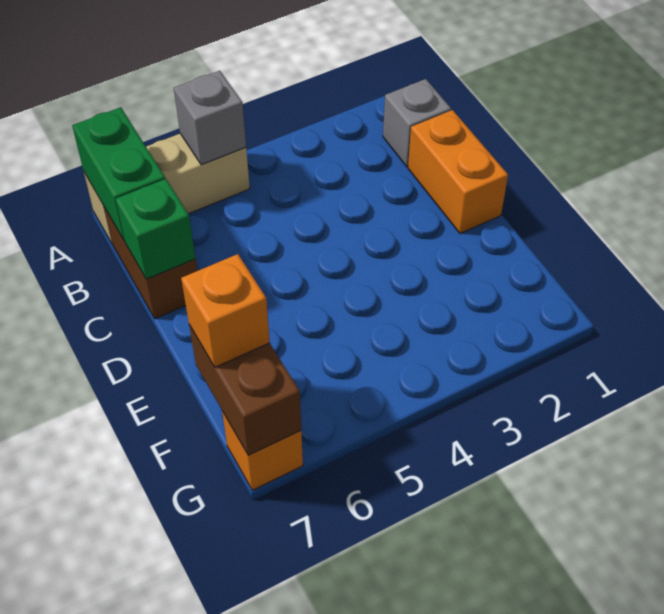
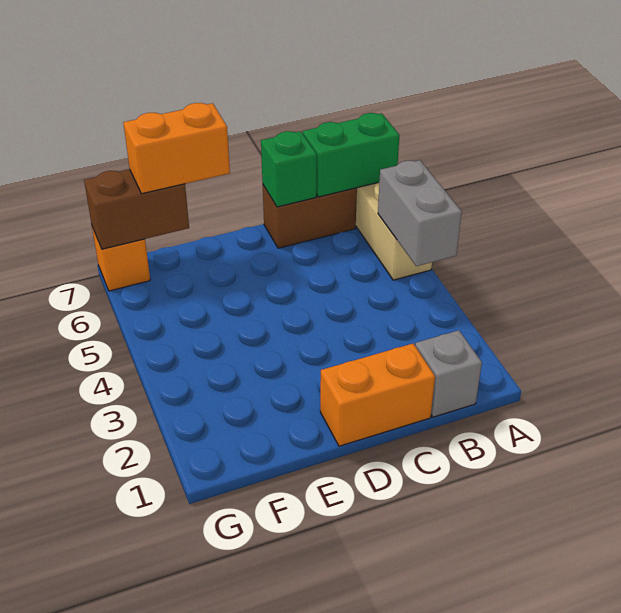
grey brick A5 level 2 -> grey brick A4:A5 level 2
orange brick F7 level 3 -> orange brick E7:F7 level 3

